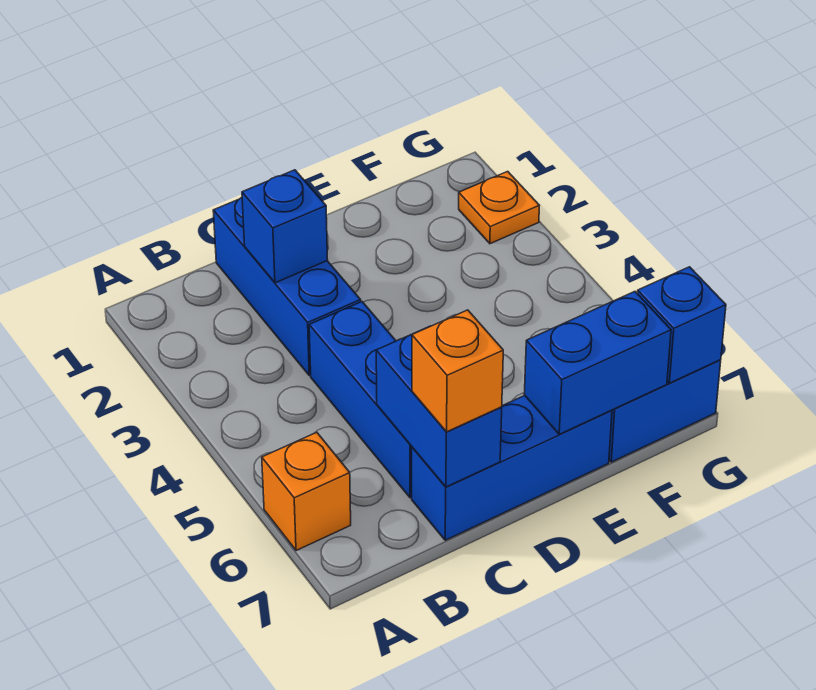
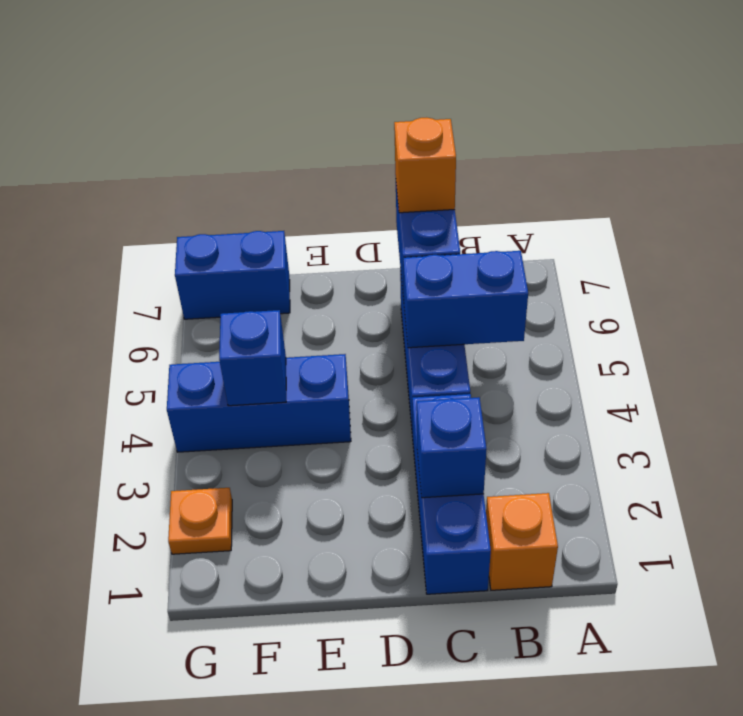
orange brick A6 level 1 -> orange brick B1 level 1
blue brick C7:E7 level 1 -> blue brick E4:G4 level 1
blue brick E7:F7 level 2 -> blue brick B5:C5 level 2
blue brick G7 level 2 -> blue brick F4 level 2

